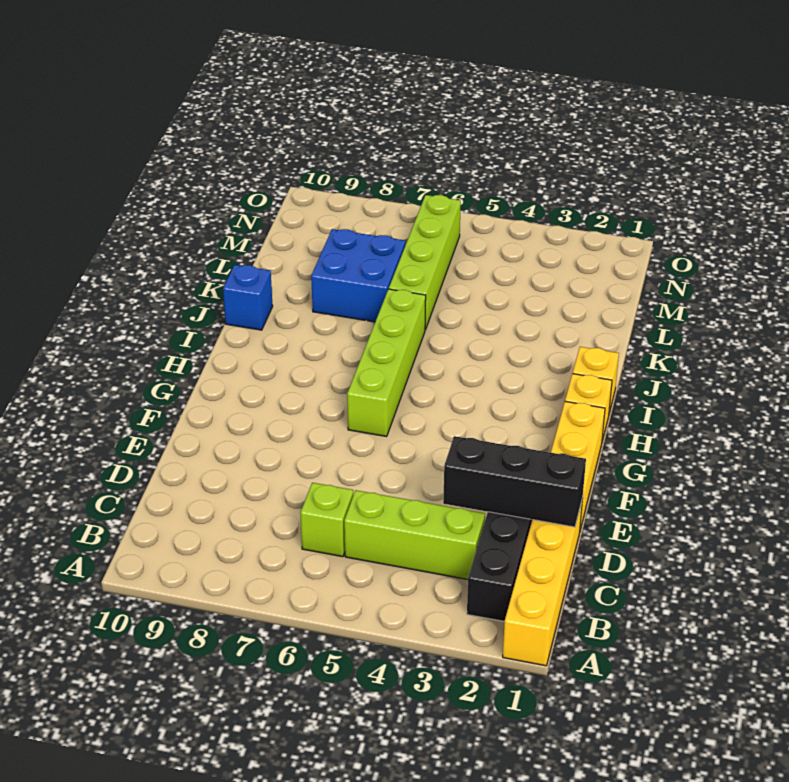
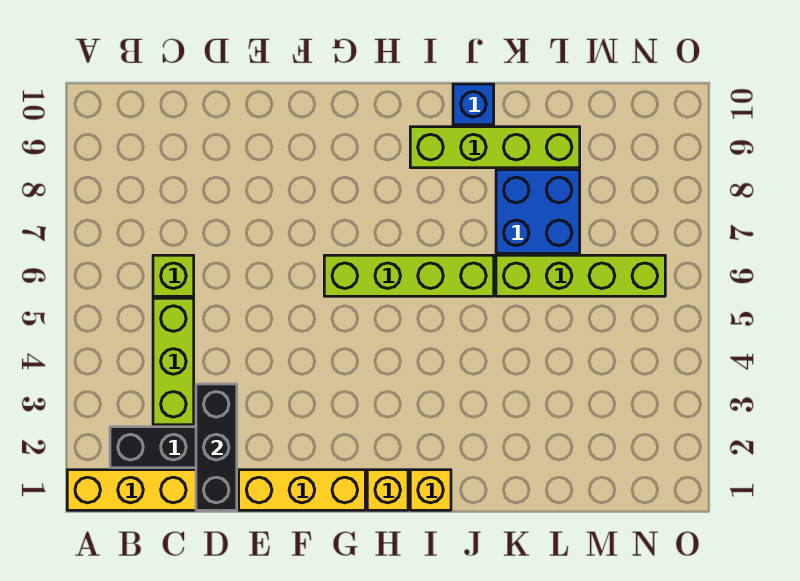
none -> lime brick I9:L9 level 1

